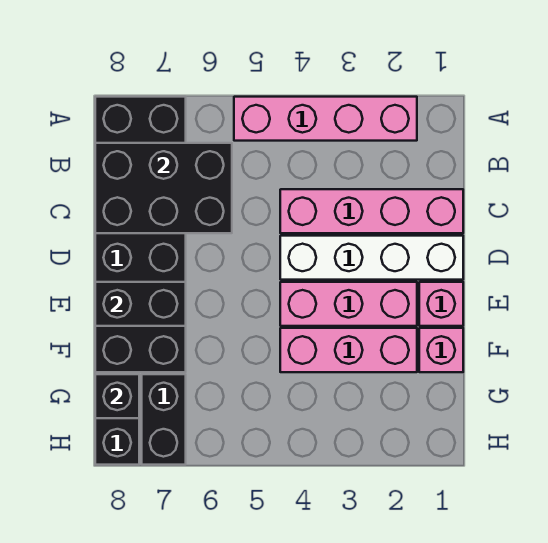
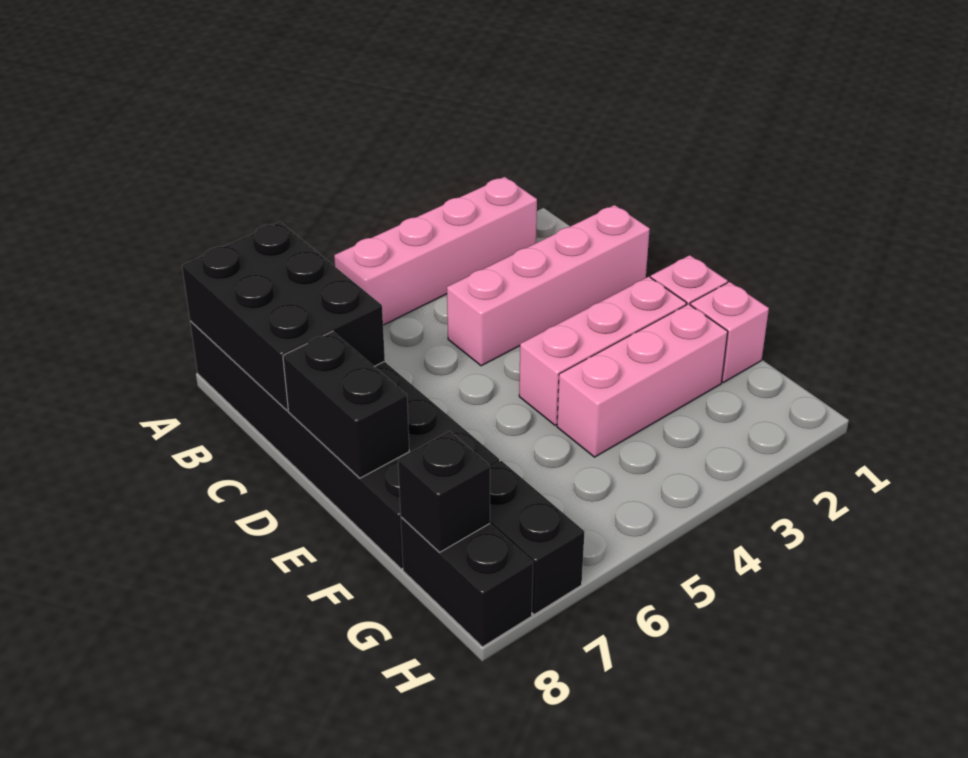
black brick B6:C8 level 2 -> black brick A7:C8 level 2
white brick D1:D4 level 1 -> none
black brick E7:E8 level 2 -> black brick D8:E8 level 2

